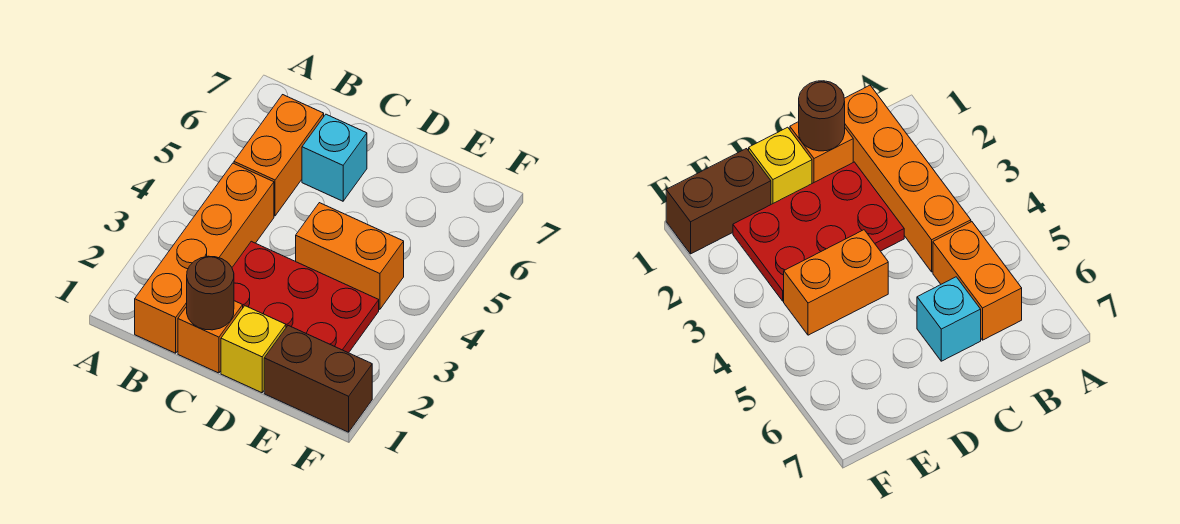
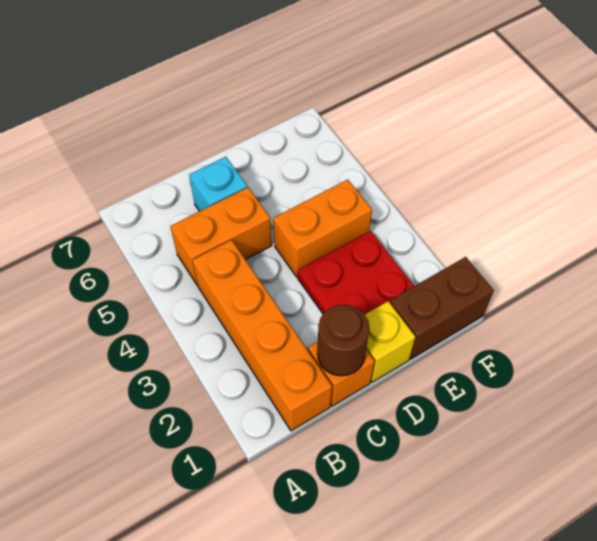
orange brick B5:B6 level 1 -> orange brick B5:C5 level 1
red plate C2:E3 level 1 -> red plate D2:E3 level 1

